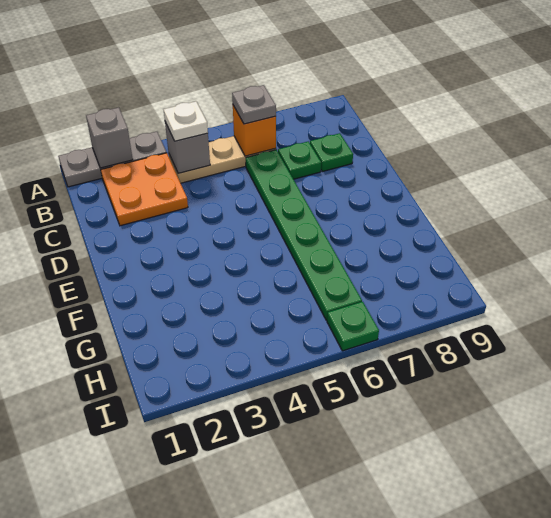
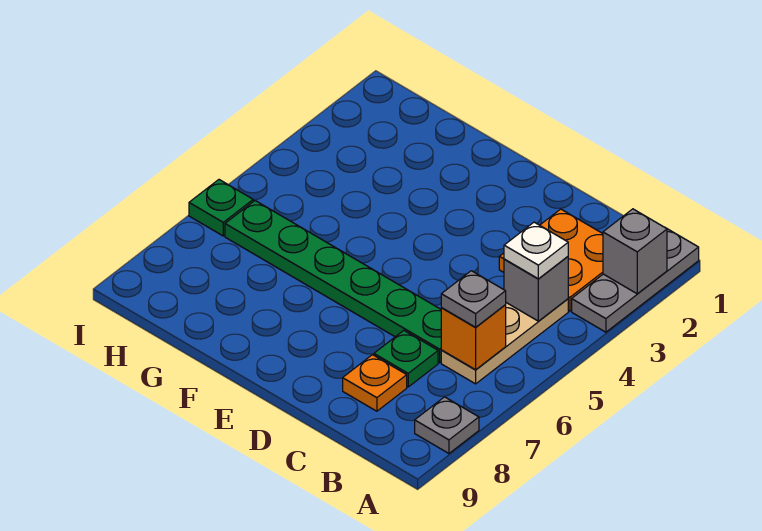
none -> grey plate A8 level 1
green plate C8 level 1 -> orange plate C8 level 1

